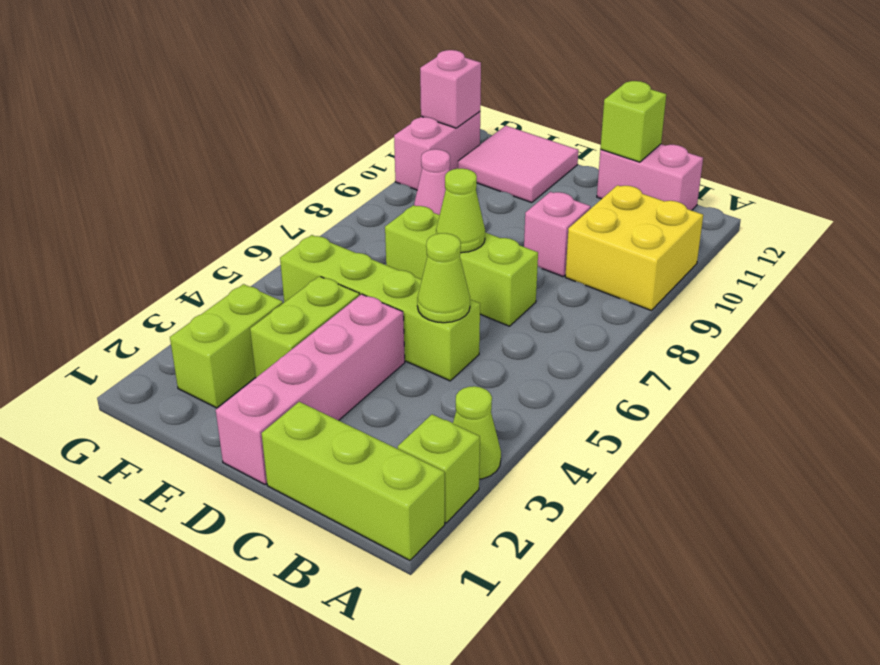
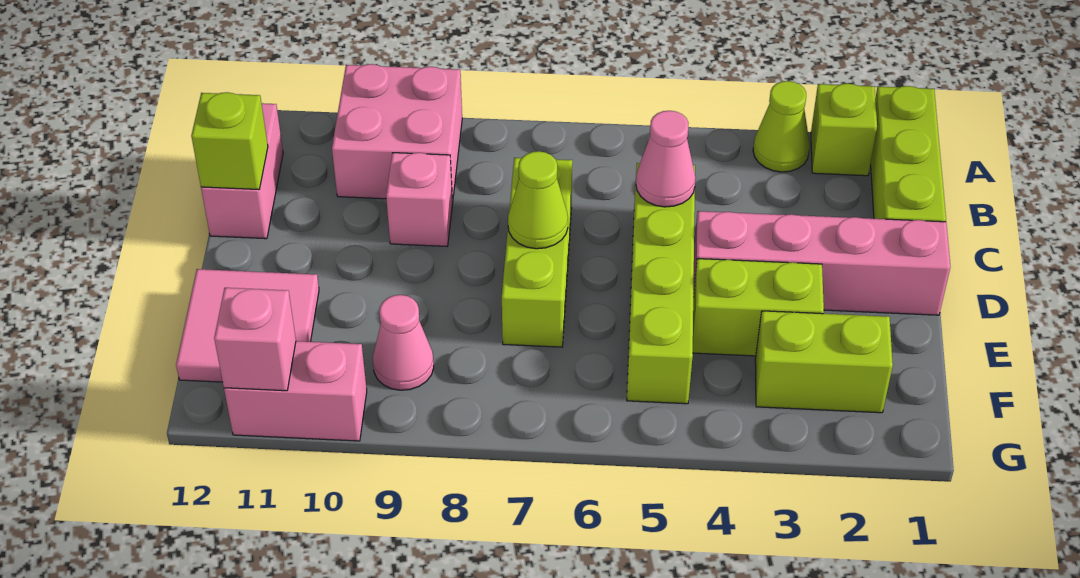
yellow brick A9:B10 level 1 -> pink brick A9:B10 level 1
lime cone C5 level 2 -> pink cone C5 level 2

